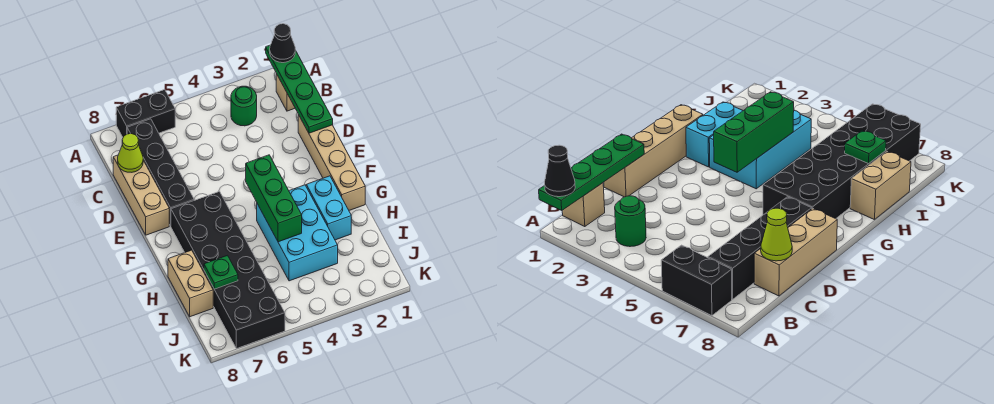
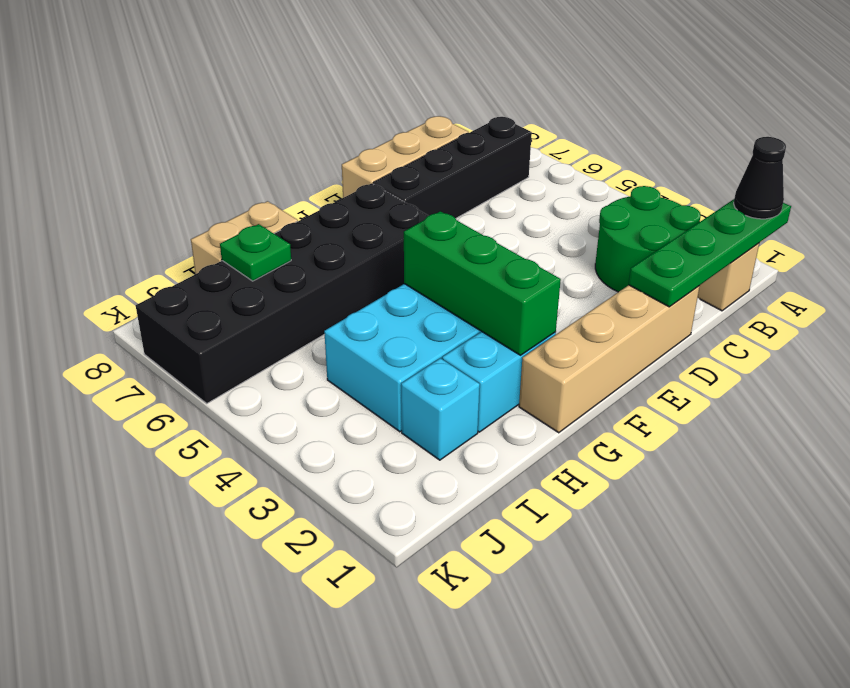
black brick A6:A7 level 1 -> none
green round brick B3 level 1 -> green round brick B2:C3 level 1
lime cone C8 level 2 -> none
green brick F4:H4 level 2 -> green brick G2:G4 level 2
none -> cyan brick I2 level 1

